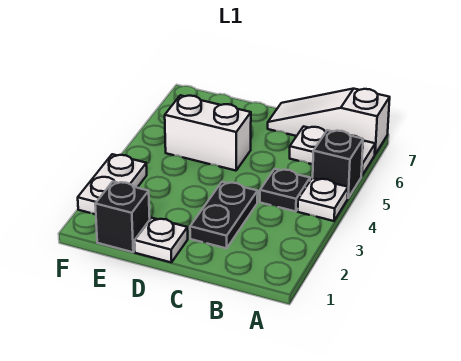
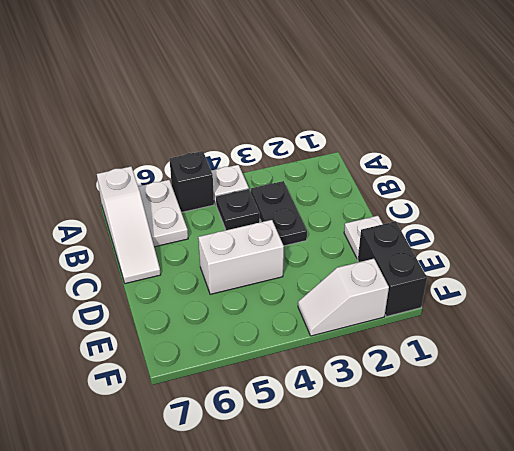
black plate C2:C3 level 1 -> black plate B3:C3 level 1
white brick D5:E5 level 1 -> white brick D4:D5 level 1
black brick E1 level 1 -> black brick E1:F1 level 1
white plate F2:F3 level 1 -> white slope F2:F3 level 1 top 2

